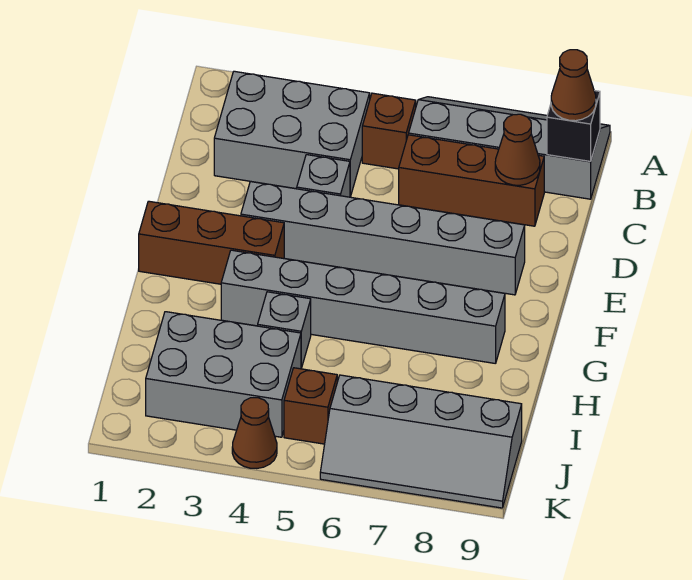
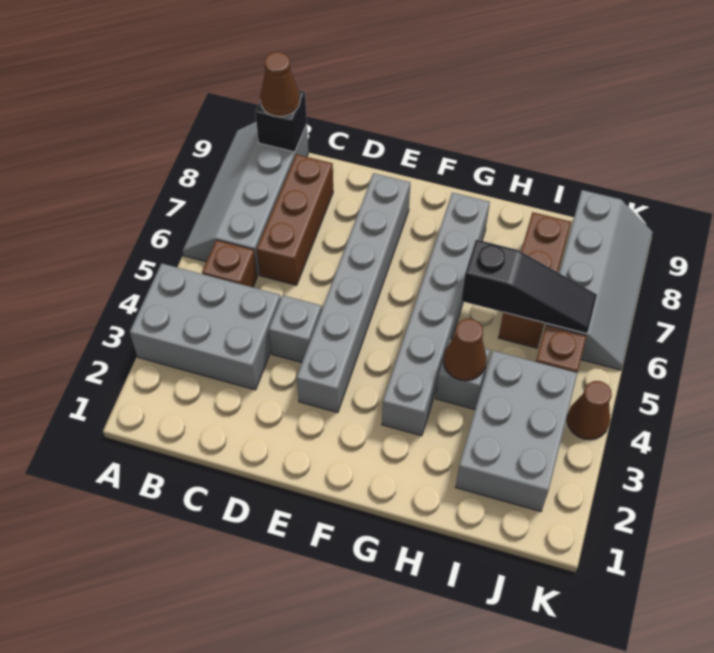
grey brick B2:C4 level 1 -> grey brick A3:C4 level 1
brown cone C8 level 2 -> brown cone H4 level 2
brown brick F1:F3 level 1 -> brown brick I6:I8 level 1
none -> black slope H6:J6 level 2 top H

